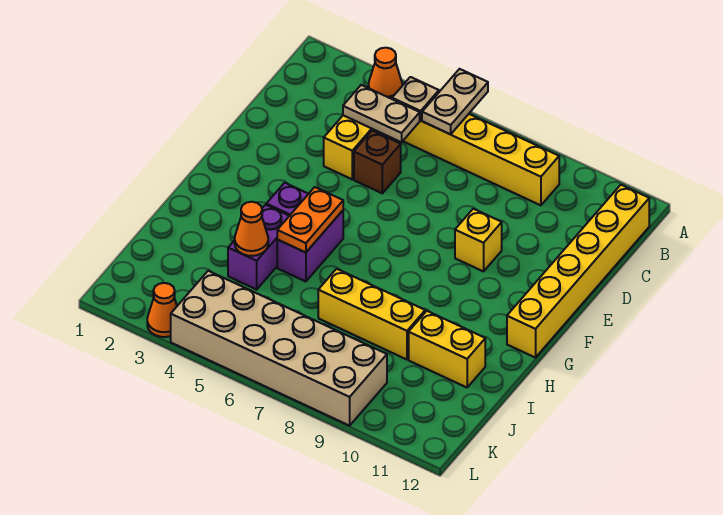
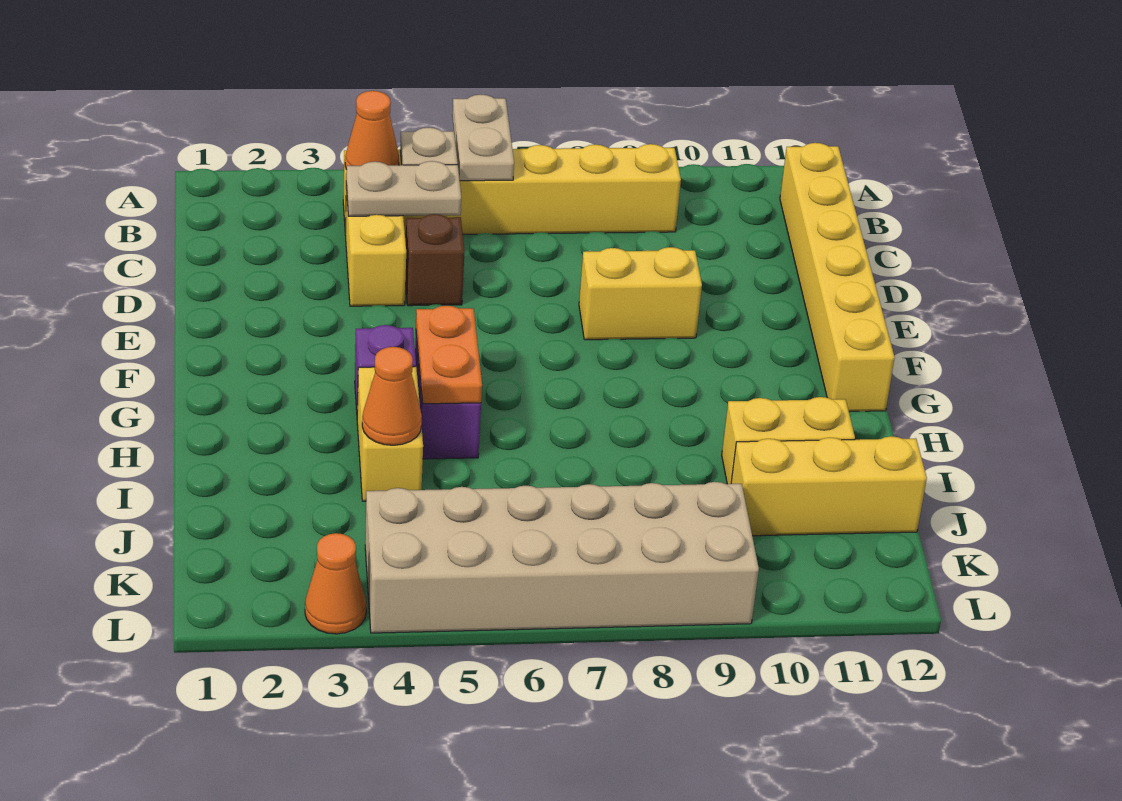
yellow brick E9 level 1 -> yellow brick E8:E9 level 1
purple brick H4:I4 level 1 -> yellow brick H4:I4 level 1
yellow brick I7:I9 level 1 -> yellow brick J10:J12 level 1

